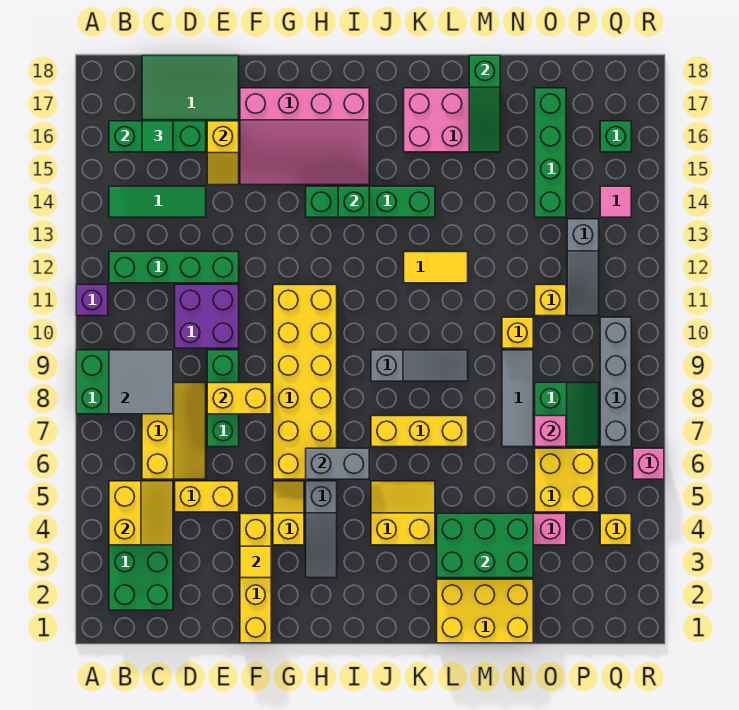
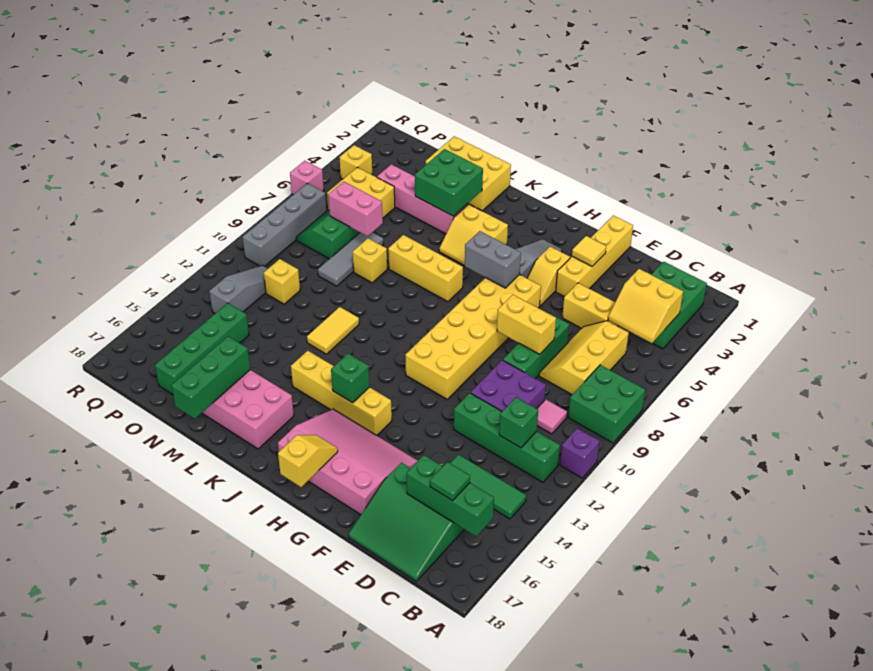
yellow slope B4:C5 level 2 top B -> yellow slope B4:C5 level 2 top 4
grey tile B8:C9 level 2 -> none
yellow slope E15:E16 level 2 top 16 -> yellow slope H17:H18 level 2 top 18
green brick H14:K14 level 1 -> yellow brick H14:K14 level 1
grey slope J9:L9 level 1 top J -> none
yellow tile K12:L12 level 1 -> yellow tile L11:L12 level 1
green brick L3:N4 level 2 -> green brick L3:M4 level 2
green slope M16:M18 level 2 top 18 -> green brick M16:M18 level 2
yellow brick N10 level 1 -> yellow brick M8 level 1
pink brick O7 level 2 -> pink brick N7:O7 level 2
pink tile Q14 level 1 -> pink tile C10 level 1
green brick Q16 level 1 -> green brick C12 level 2

